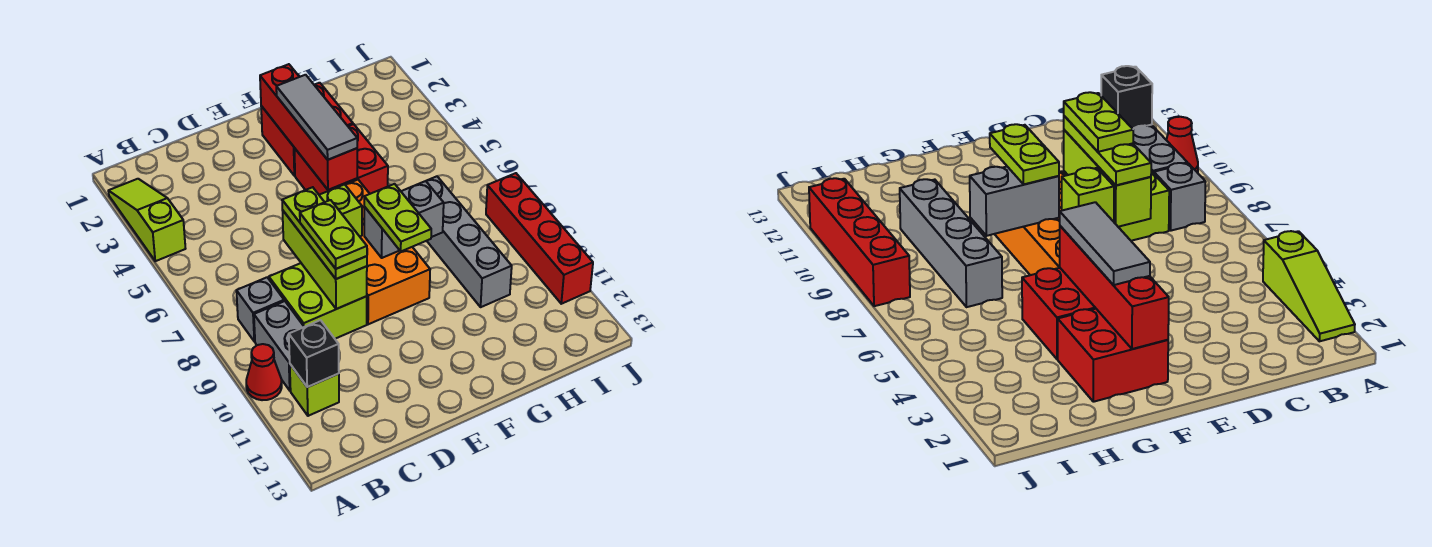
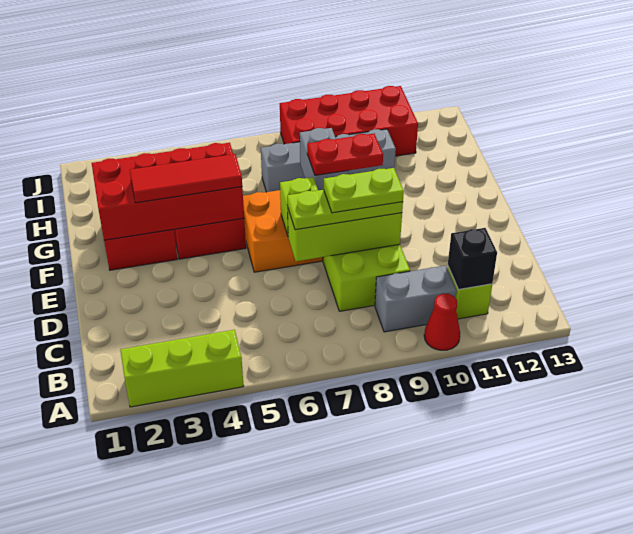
lime slope A2:A4 level 1 top 4 -> lime brick A2:A4 level 1
grey brick B8 level 1 -> none
red brick F2:F5 level 2 -> red brick F2:G5 level 2
grey tile F3:F5 level 3 -> red tile F3:F5 level 3
lime plate F8:F9 level 3 -> red plate F8:F9 level 3
red brick J8:J11 level 1 -> red brick I8:J11 level 1

